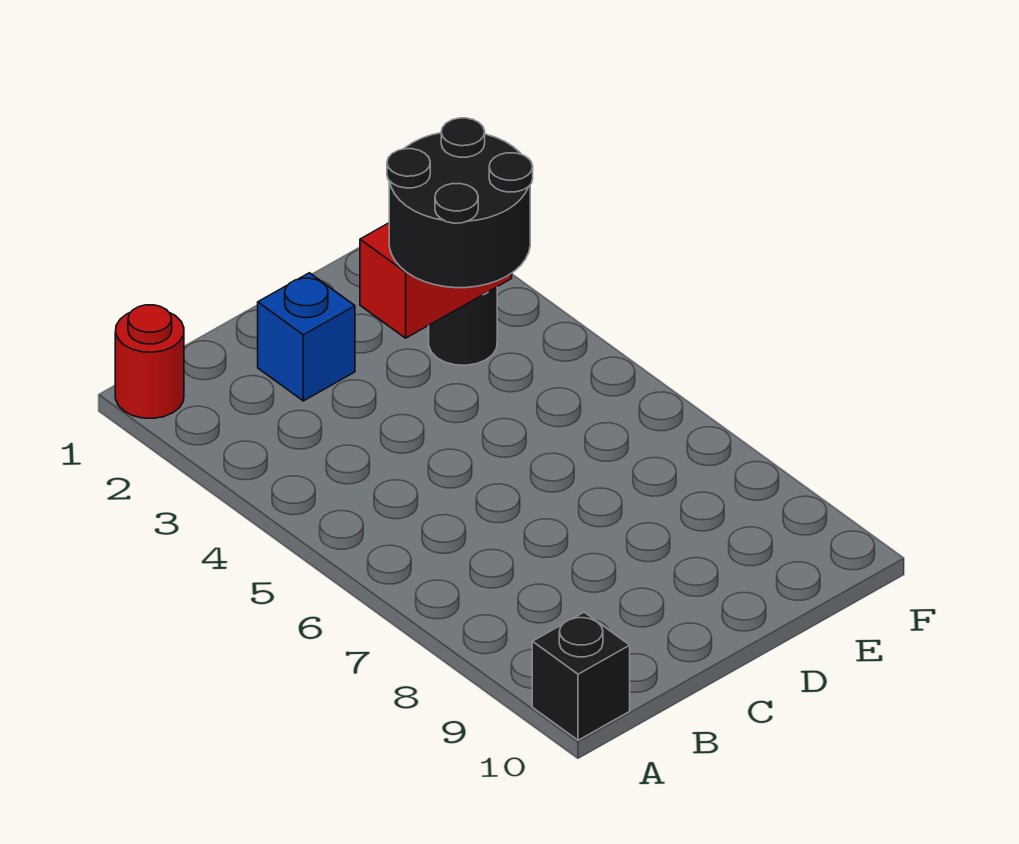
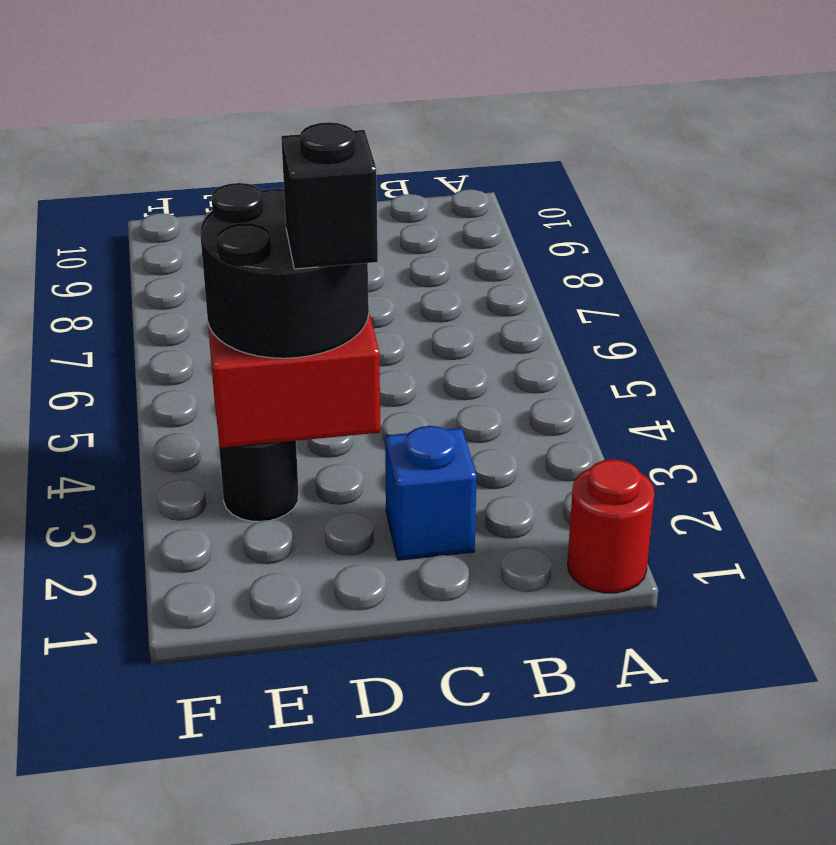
black brick A10 level 1 -> black brick D3 level 4

